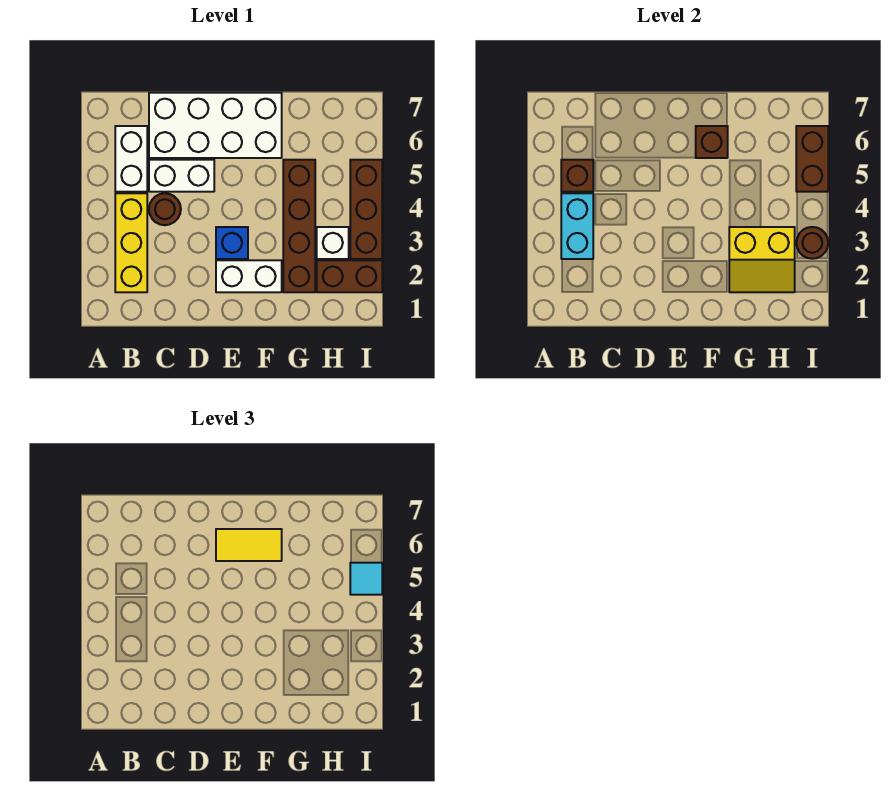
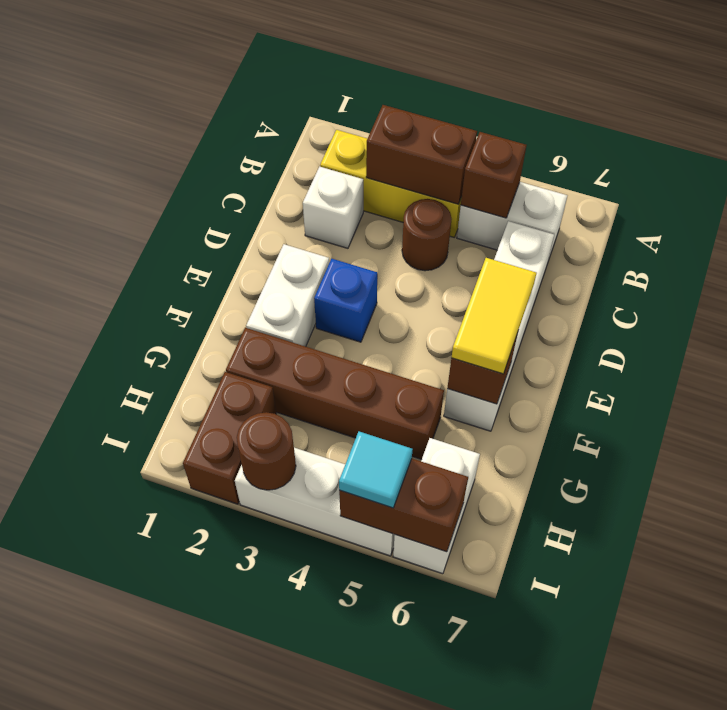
cyan brick B3:B4 level 2 -> brown brick B3:B4 level 2
white brick C5:D5 level 1 -> white brick H6:I6 level 1
white brick C6:F7 level 1 -> white brick C6:F6 level 1
yellow slope G2:H3 level 2 top 3 -> none
white brick H3 level 1 -> white brick C2 level 1
brown brick I3:I5 level 1 -> white brick I3:I5 level 1

